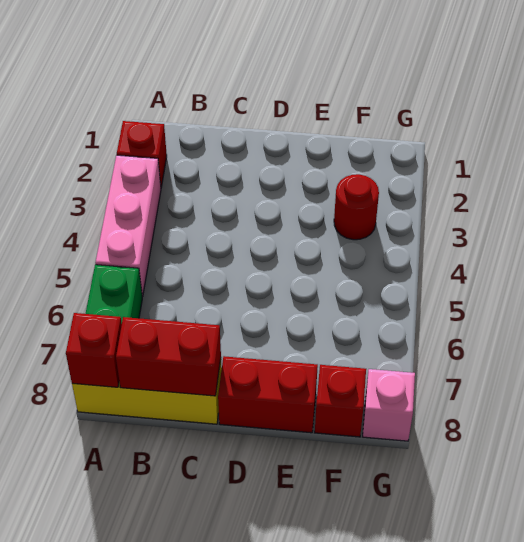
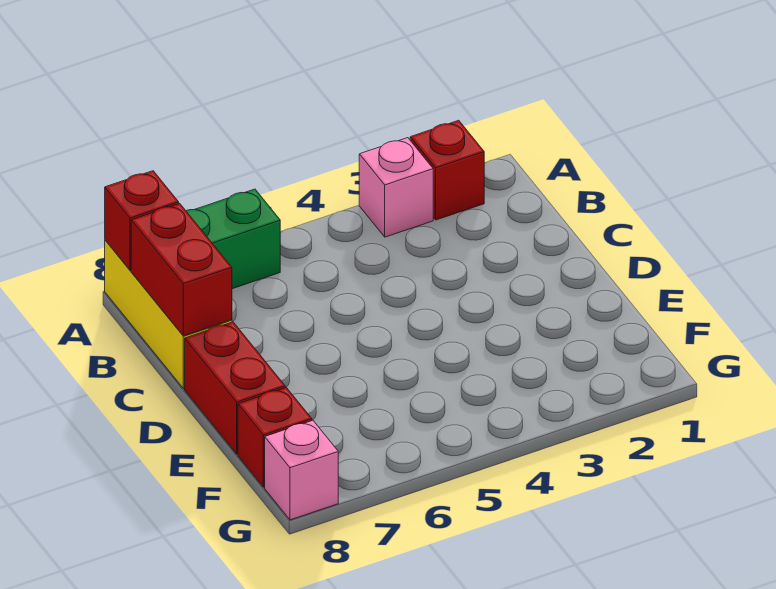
pink brick A3:A5 level 1 -> pink brick A3 level 1
red round brick F3 level 1 -> none

